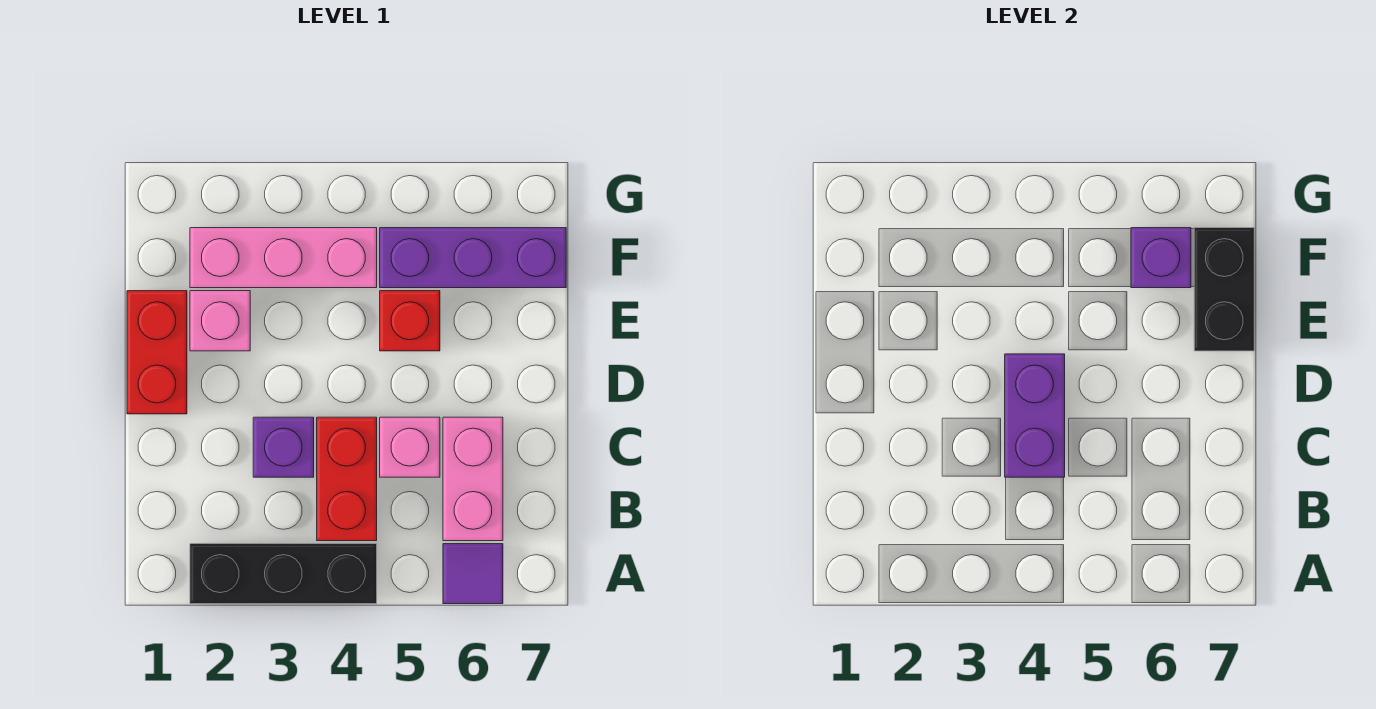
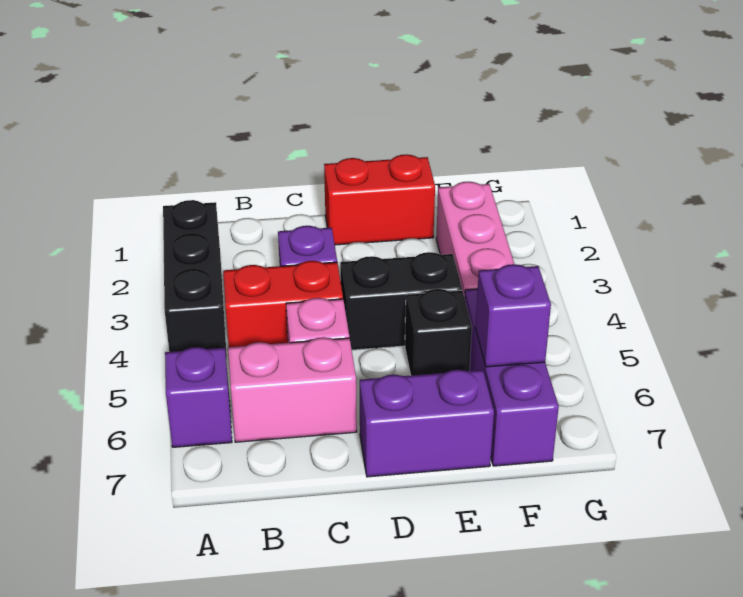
purple tile A6 level 1 -> purple brick A6 level 1
purple brick C4:D4 level 2 -> purple brick D7:E7 level 1
pink brick E2 level 1 -> none
red brick E5 level 1 -> black brick E5 level 1
black brick E7:F7 level 2 -> black brick D4:E4 level 1

